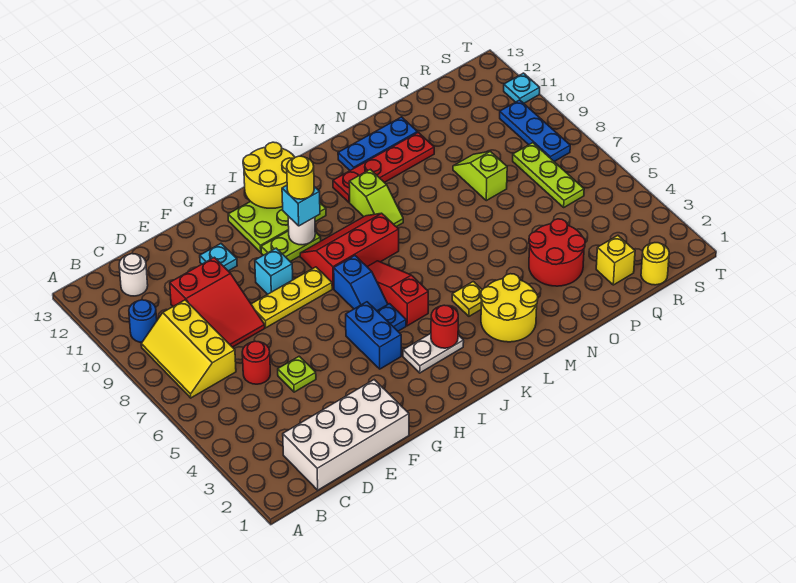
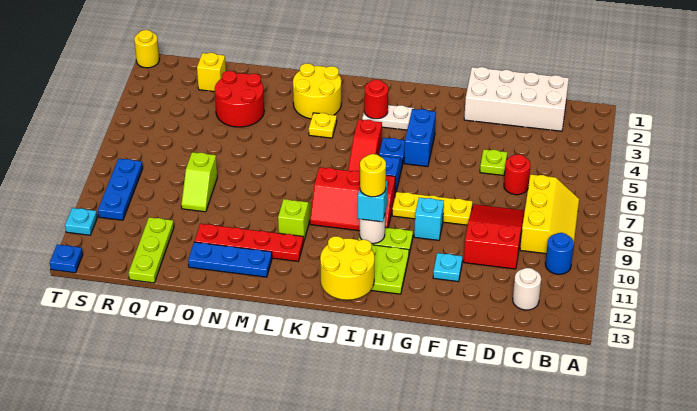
yellow round brick R1 level 1 -> yellow round brick T1 level 1
lime plate R6:R8 level 1 -> lime plate Q11:Q13 level 1
none -> blue plate T13 level 1

